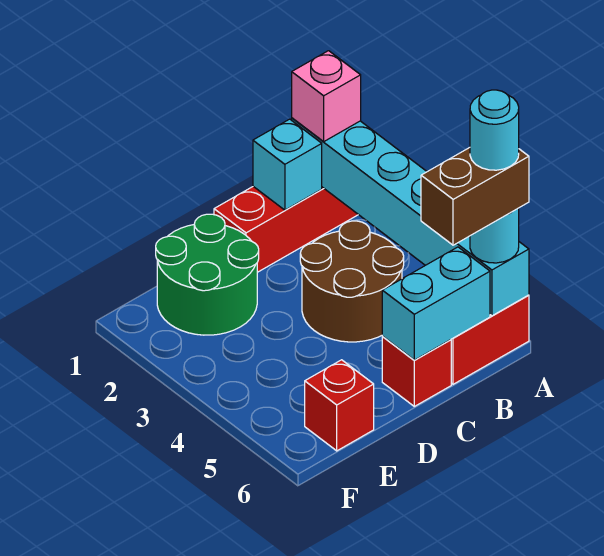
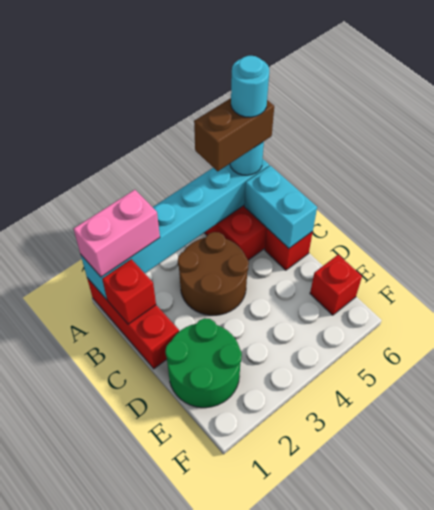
pink brick A1 level 3 -> pink brick A1:A2 level 3
brown brick A6:B6 level 4 -> brown brick A5:A6 level 4
cyan brick B1 level 2 -> red brick B1 level 2

